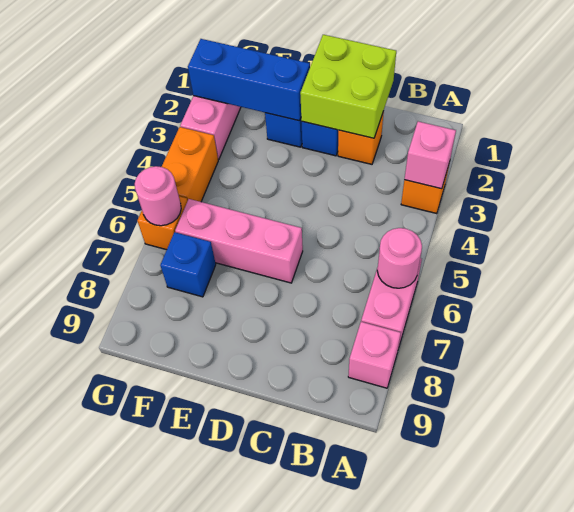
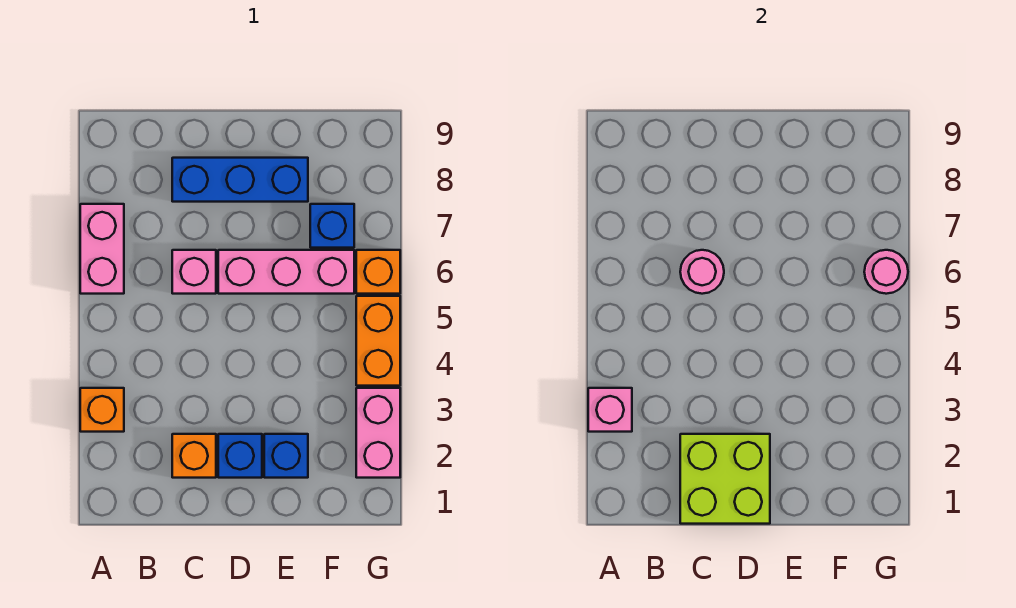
pink round brick A6 level 2 -> pink round brick C6 level 2
pink brick A8 level 1 -> pink brick C6 level 1
blue brick E2:G2 level 2 -> blue brick C8:E8 level 1

